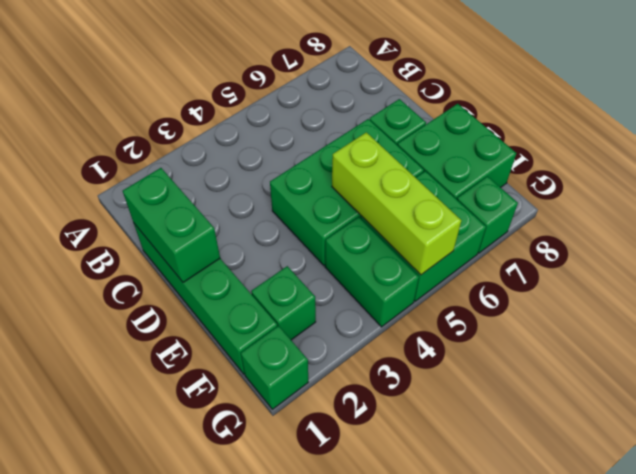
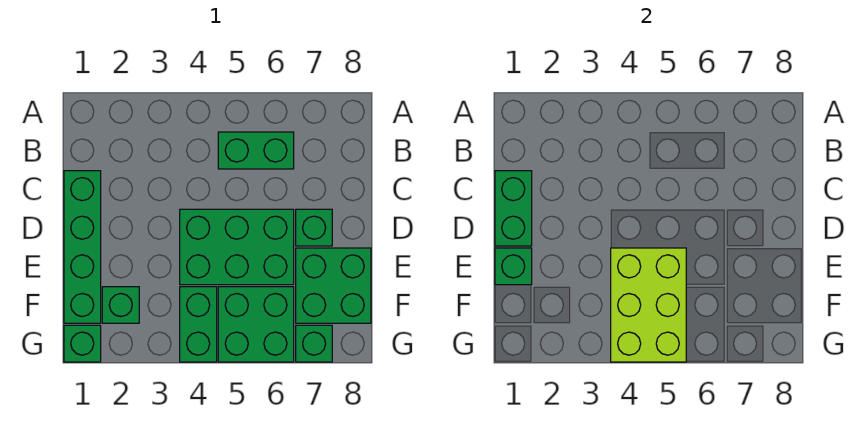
none -> green brick B5:B6 level 1
none -> green brick E1 level 2
lime brick E5:G5 level 2 -> lime brick E4:G5 level 2

